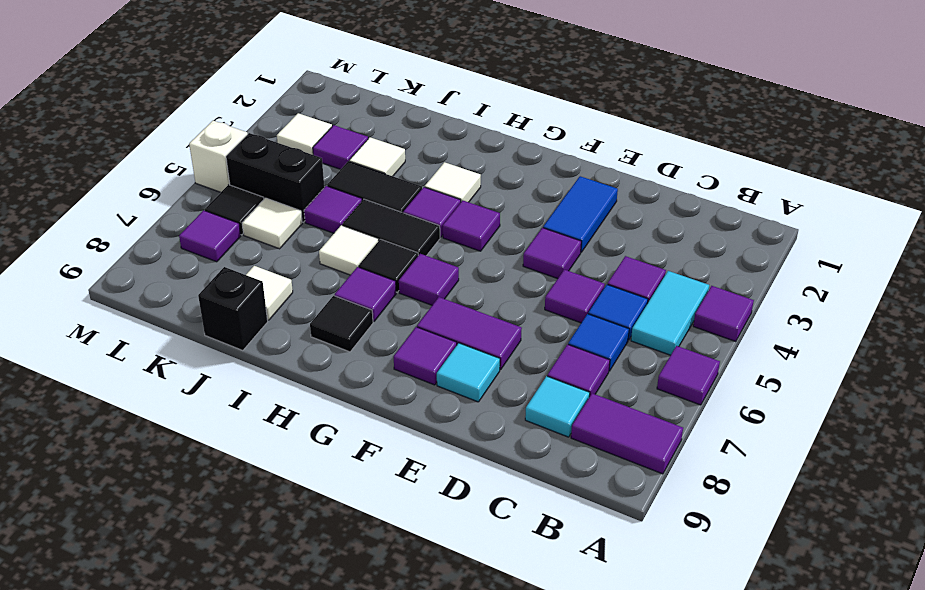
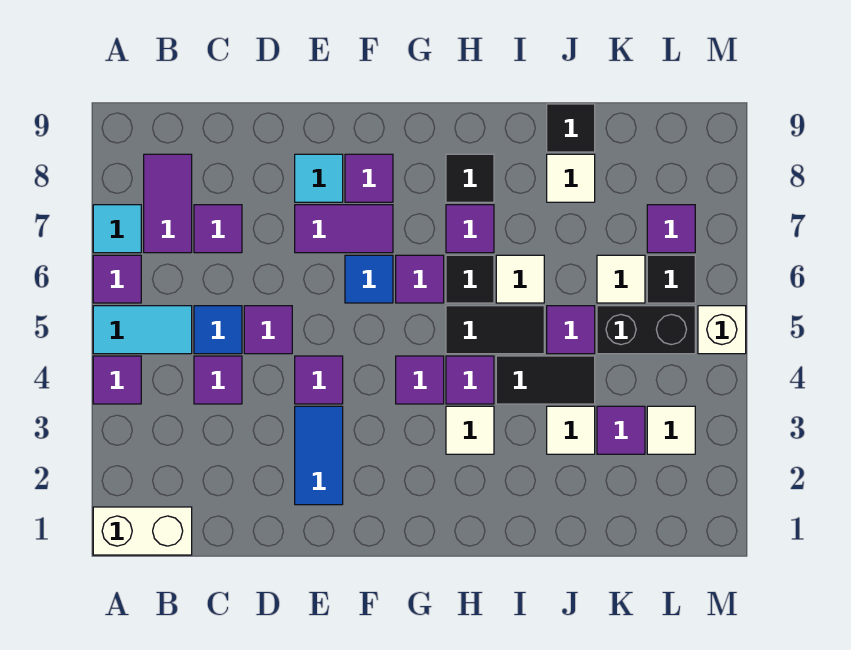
none -> white brick A1:B1 level 1
purple tile A8:B8 level 1 -> purple tile B7:B8 level 1
cyan tile B4:B5 level 1 -> cyan tile A5:B5 level 1
blue tile C6 level 1 -> blue tile F6 level 1
cyan tile C8 level 1 -> cyan tile A7 level 1
black brick J9 level 1 -> black tile J9 level 1

